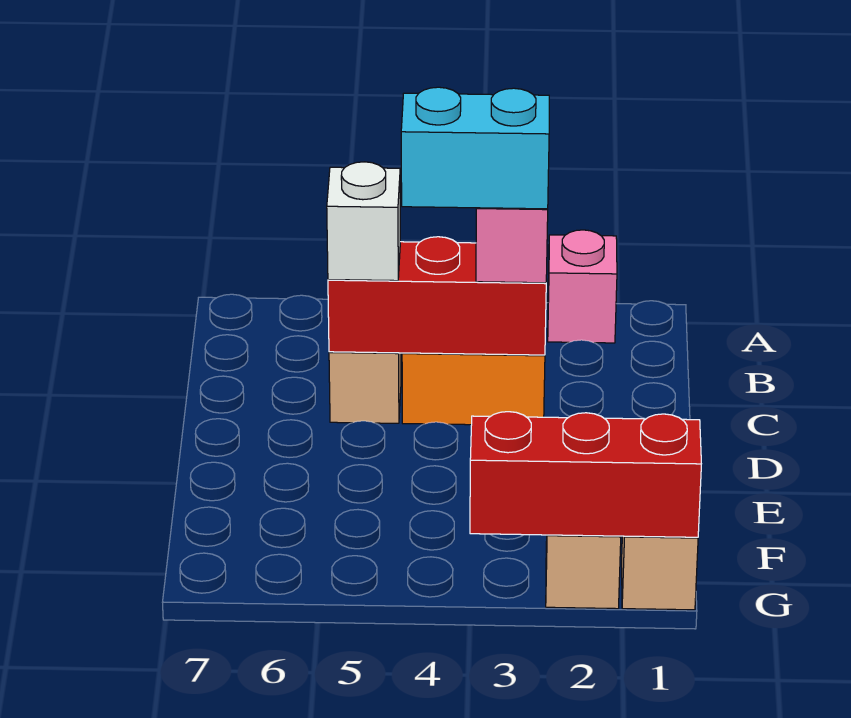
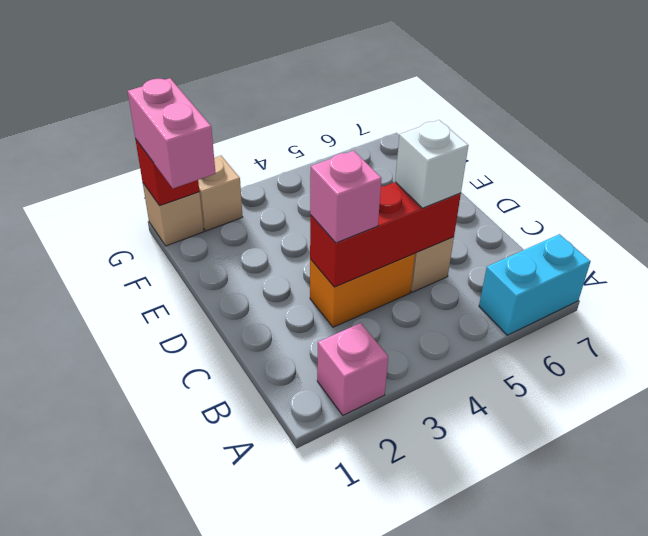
cyan brick C3:C4 level 4 -> cyan brick A6:A7 level 1
none -> pink brick F1:G1 level 3
red brick G1:G3 level 2 -> red brick G1 level 2

